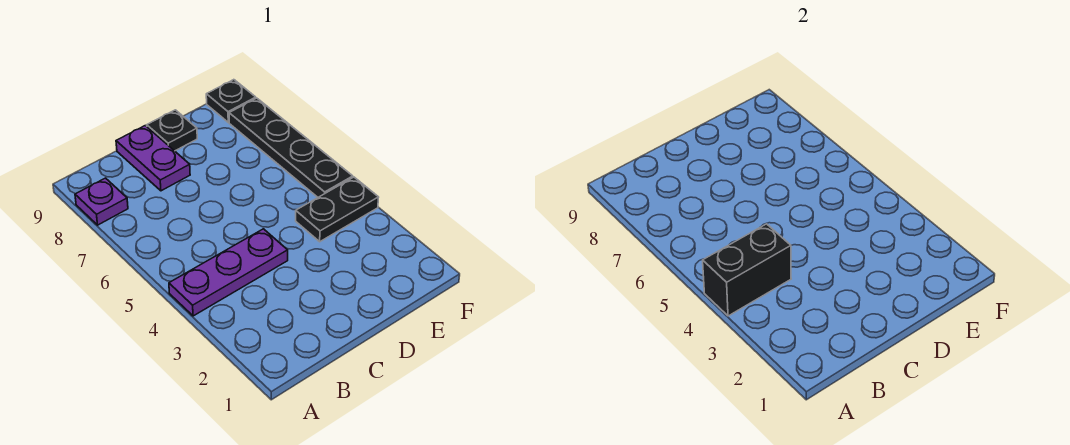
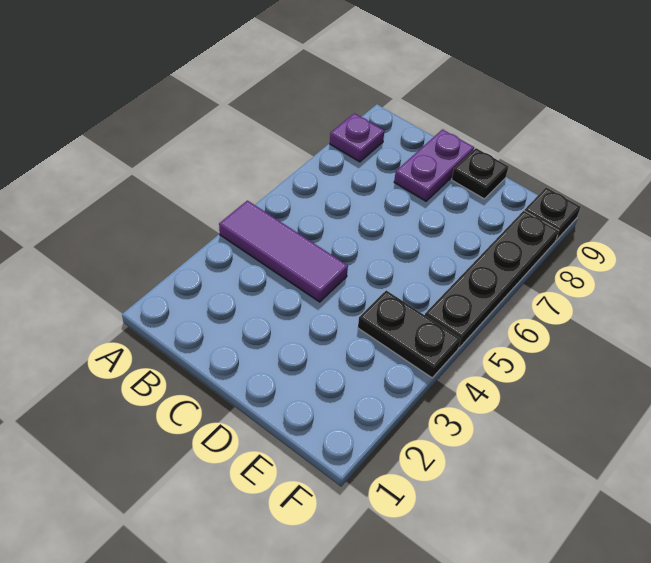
purple plate A4:C4 level 1 -> purple tile A4:C4 level 1
black brick A4:B4 level 2 -> none

